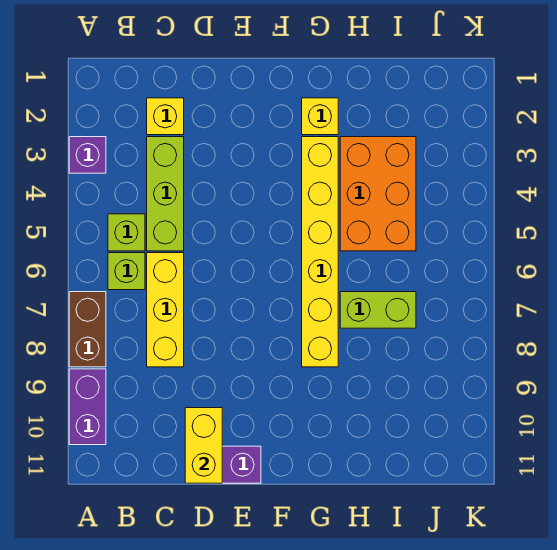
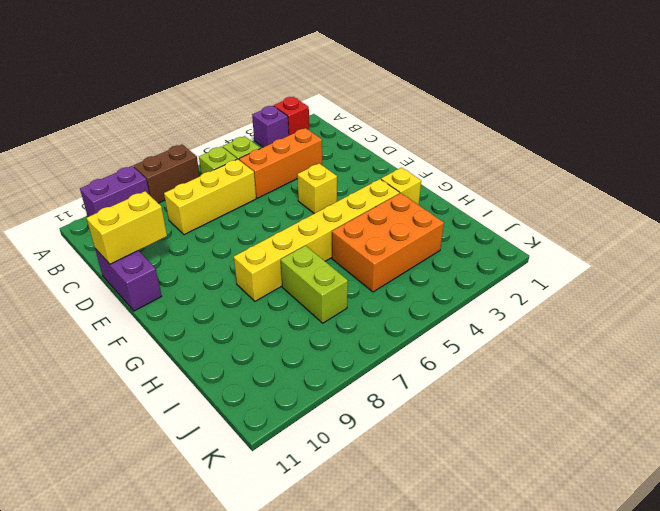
none -> red brick A2 level 1
yellow brick C2 level 1 -> yellow brick E4 level 1
lime brick C3:C5 level 1 -> orange brick C3:C5 level 1

